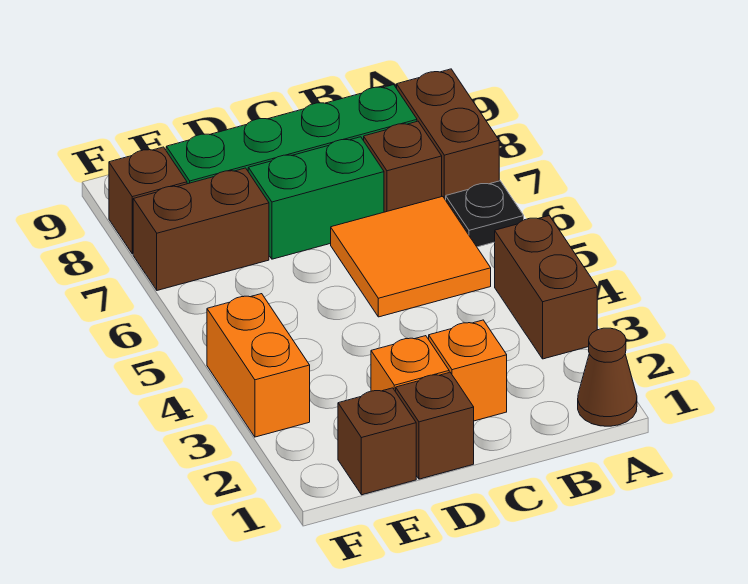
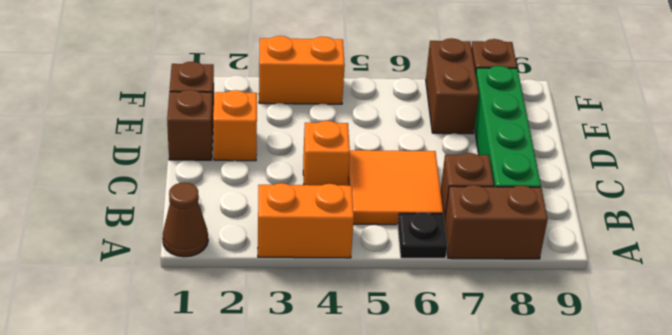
brown brick A3:A4 level 1 -> orange brick A3:A4 level 1
orange brick C2 level 1 -> orange brick C4 level 1
green brick C7:D7 level 1 -> none

